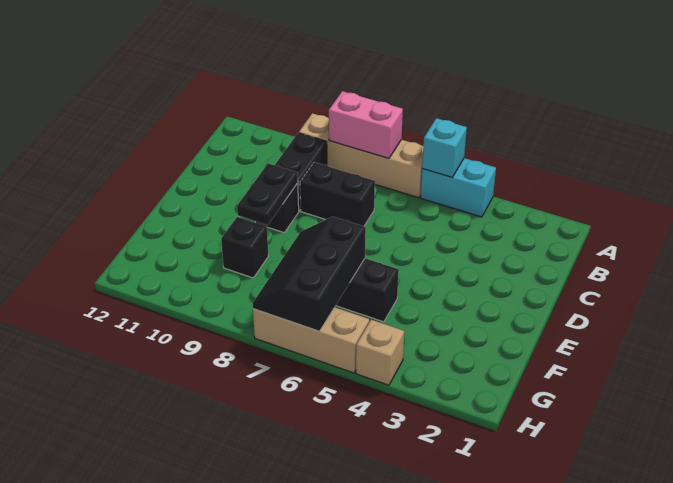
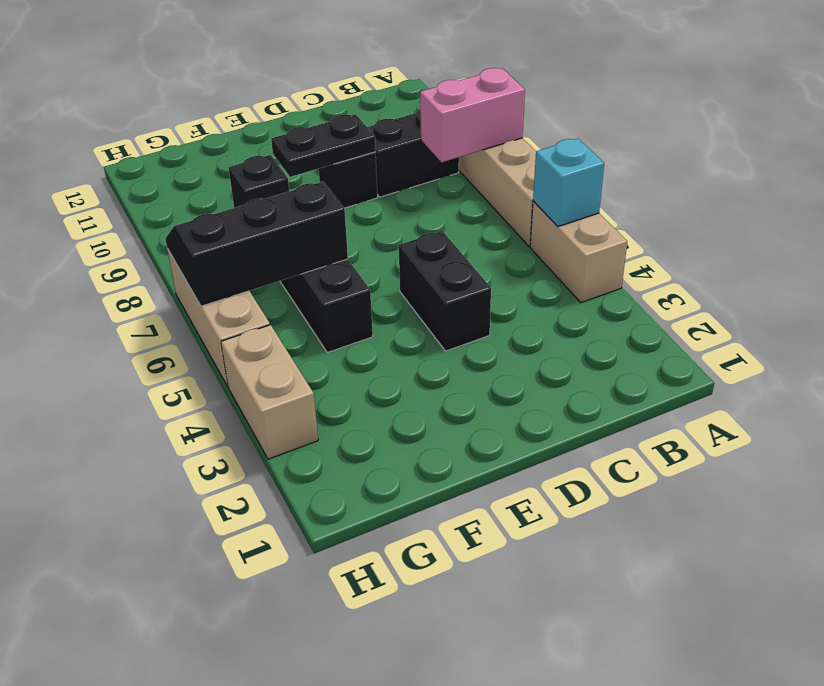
cyan brick A4:A5 level 1 -> tan brick A4:A5 level 1
pink brick A7:A8 level 2 -> pink brick A8:B8 level 2
black brick C7:C8 level 1 -> black brick D4:D5 level 1
tan brick H4 level 1 -> tan brick H3:H4 level 1

